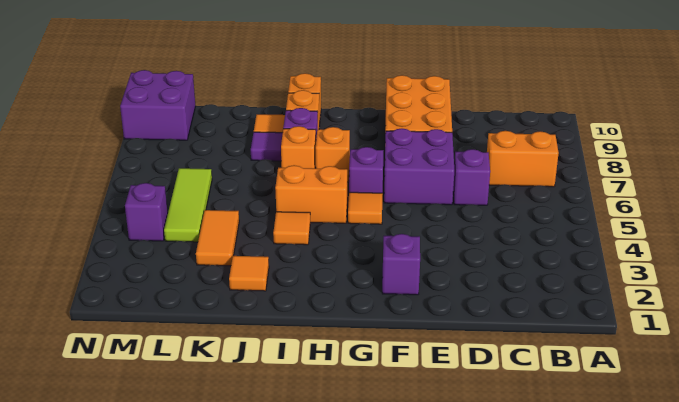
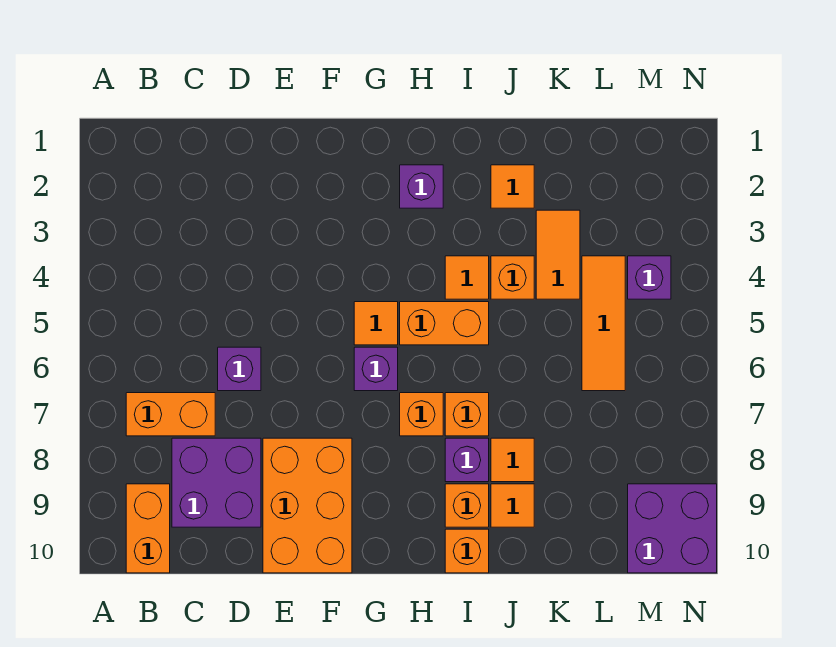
none -> orange brick B9:B10 level 1
purple brick E6:F7 level 1 -> purple brick C8:D9 level 1
purple brick F2 level 1 -> purple brick H2 level 1
none -> orange brick J4 level 1
purple tile J8 level 1 -> orange tile J8 level 1
lime tile L4:L6 level 1 -> orange tile L4:L6 level 1

